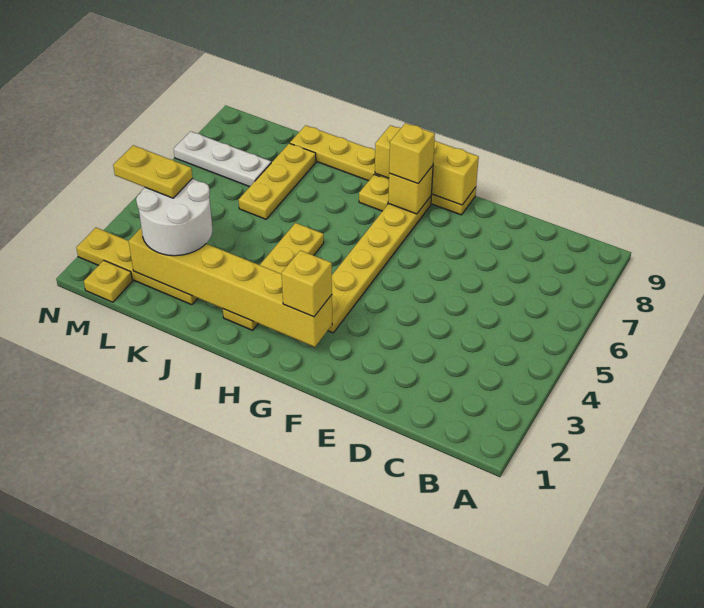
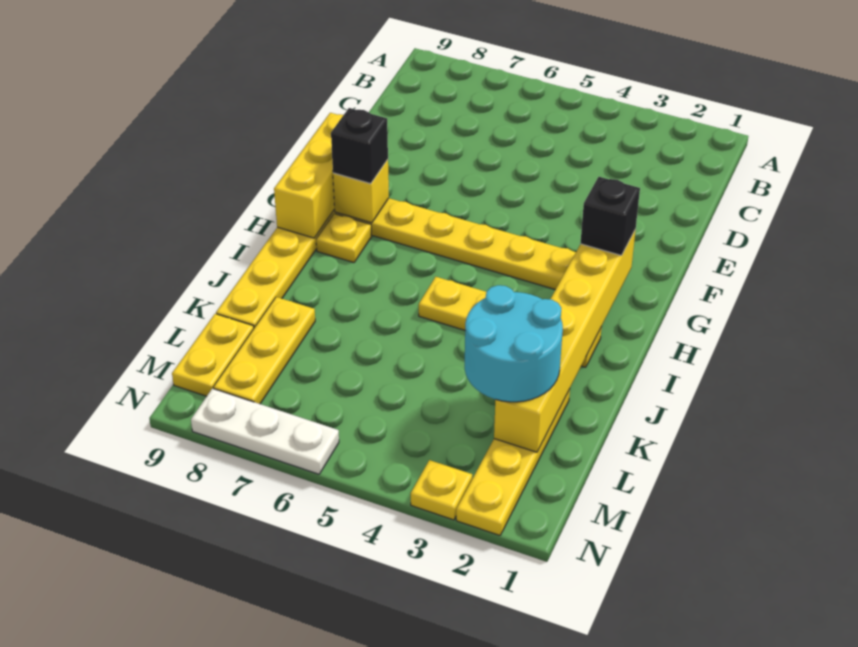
yellow brick G2 level 3 -> black brick G2 level 3
yellow brick G8 level 3 -> black brick G8 level 3
white round brick K2:L3 level 3 -> cyan round brick K2:L3 level 3
yellow plate K6:K8 level 1 -> yellow plate K8:M8 level 1
yellow plate L3:M3 level 4 -> yellow plate L9:M9 level 1
white plate L7:N7 level 1 -> white plate N6:N8 level 1
yellow plate M1 level 1 -> yellow plate N3 level 1

